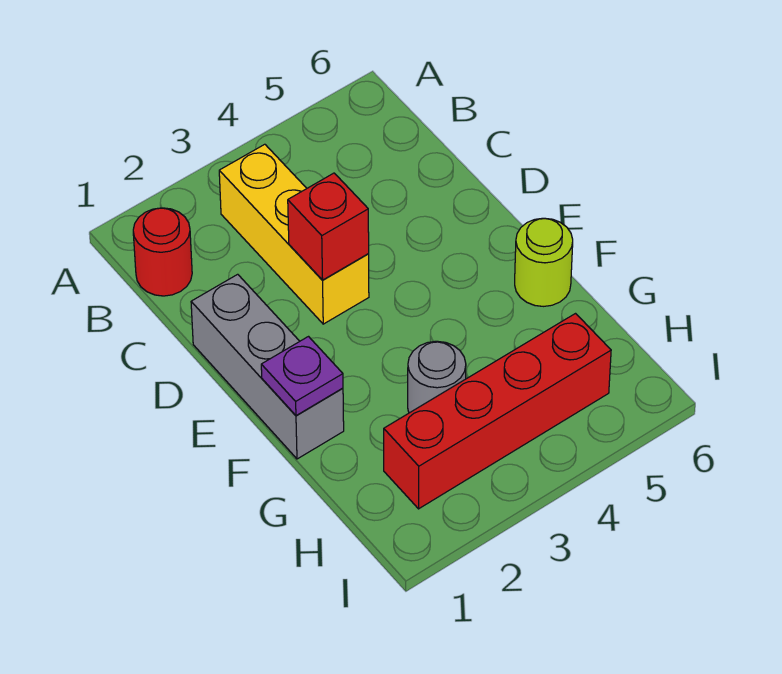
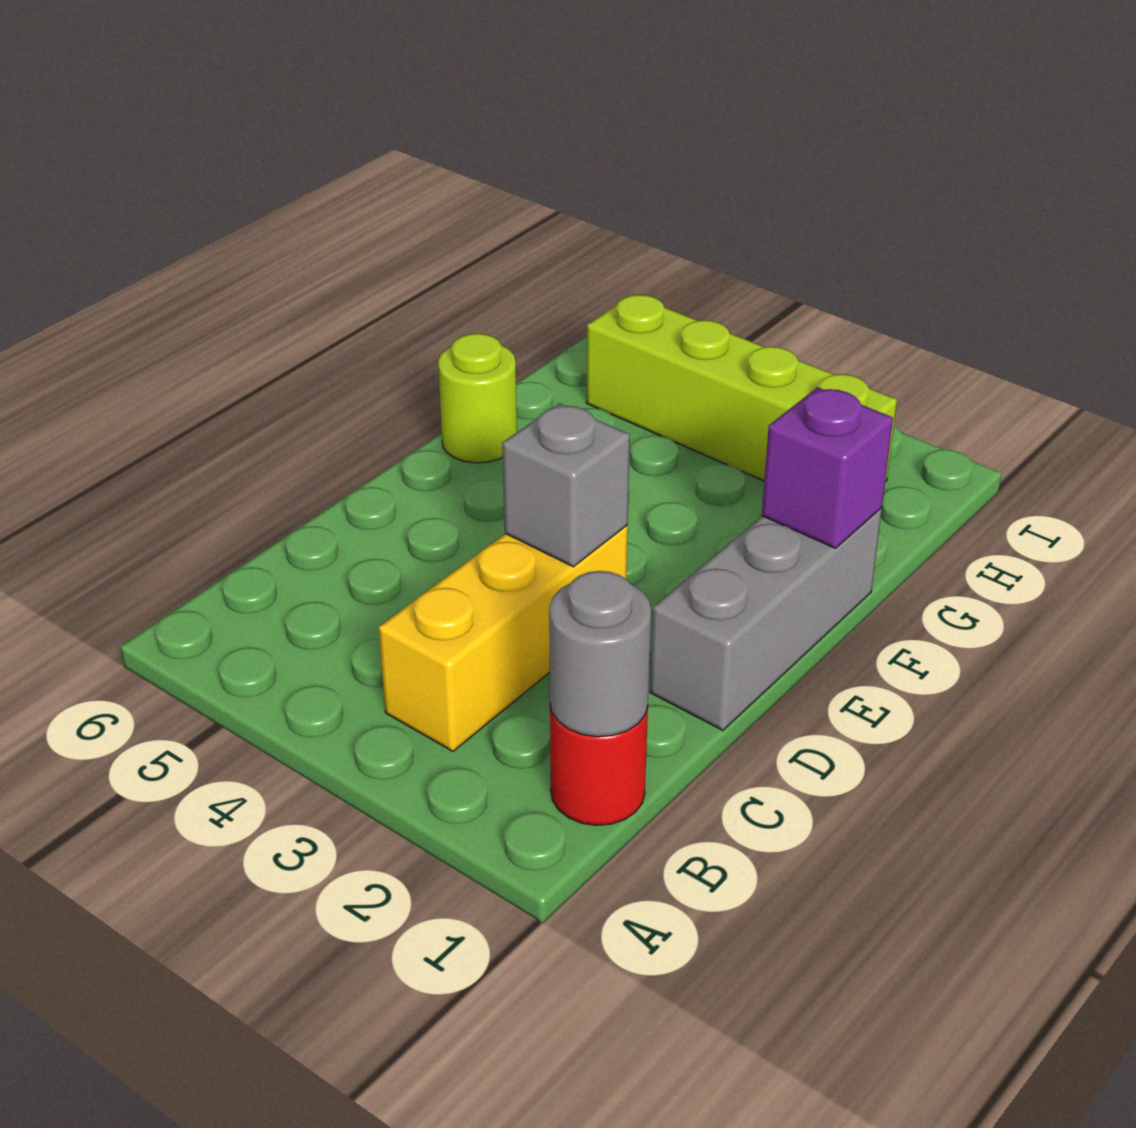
red brick D3 level 2 -> grey brick D3 level 2
purple plate F1 level 2 -> purple brick F1 level 2
grey round brick G3 level 1 -> grey round brick B1 level 2
red brick H2:H5 level 1 -> lime brick H2:H5 level 1

